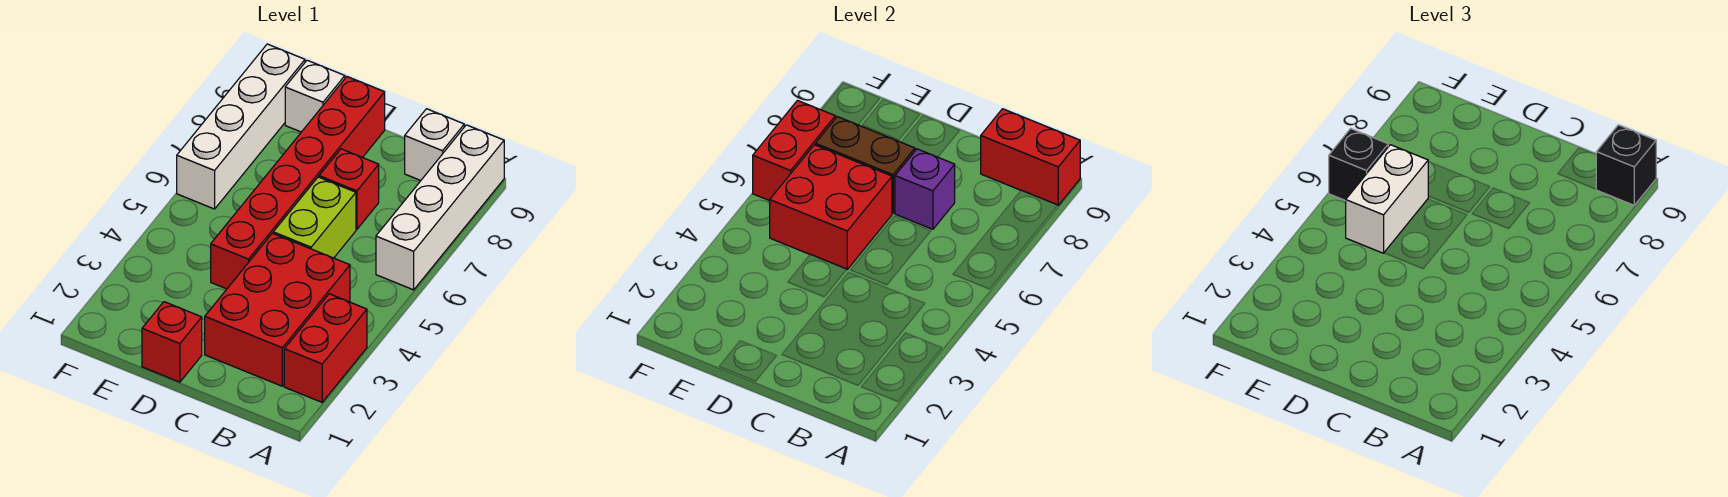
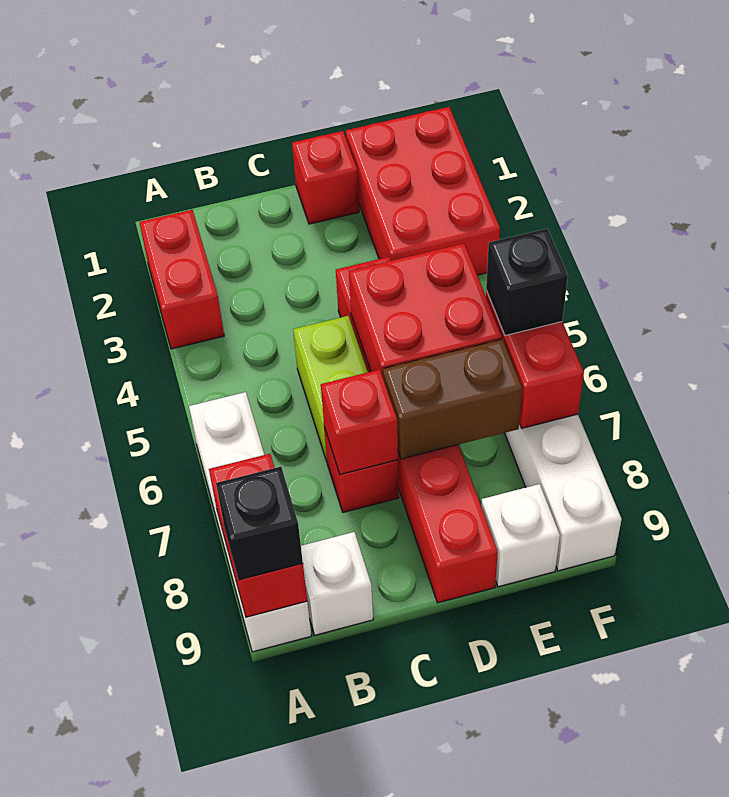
red brick A9:B9 level 2 -> red brick A8:A9 level 2
red brick B2:C4 level 1 -> red brick E1:F3 level 1
purple brick C7 level 2 -> red brick C7 level 2
white brick E5:E6 level 3 -> none

